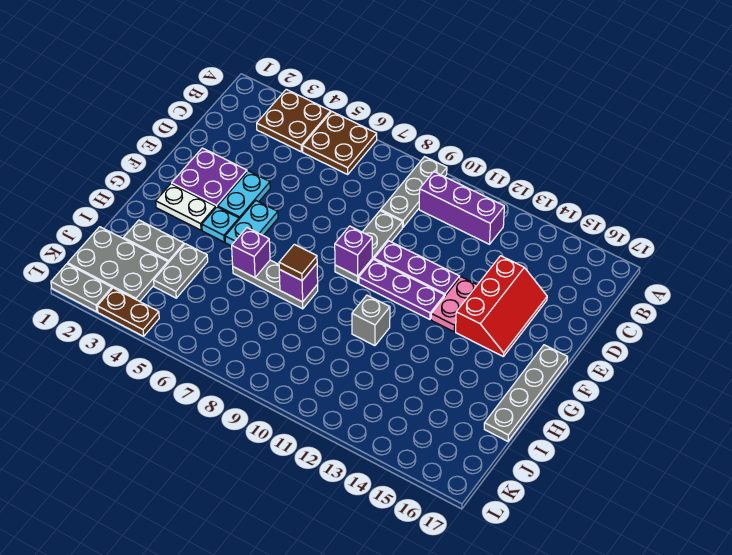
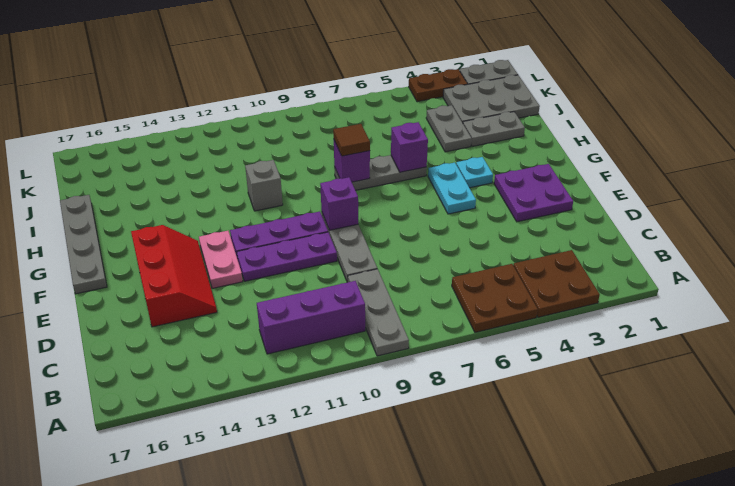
red slope D14:F15 level 1 top 14 -> red slope D14:F15 level 1 top 15
cyan plate E4:F4 level 1 -> none
white plate G2:G3 level 1 -> none

